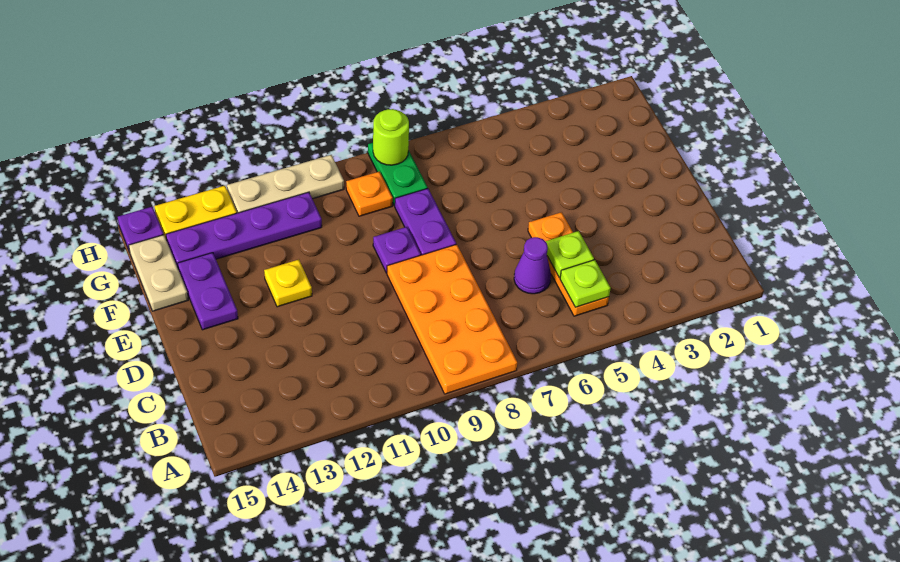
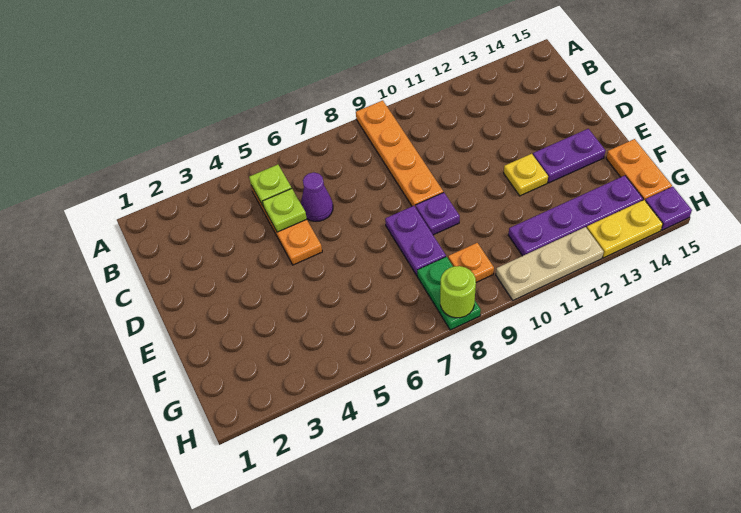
orange plate A8:D9 level 1 -> orange plate A9:D9 level 1
purple plate E14:F14 level 1 -> purple plate E13:E14 level 1
tan plate F15:G15 level 1 -> orange plate F15:G15 level 1

